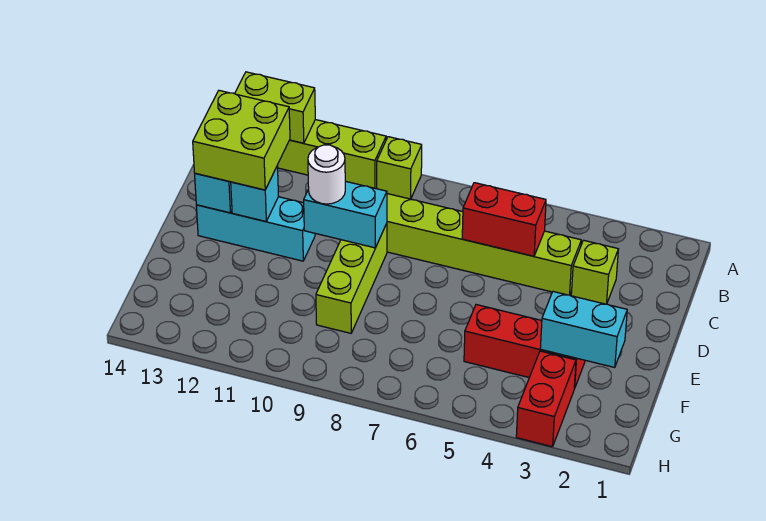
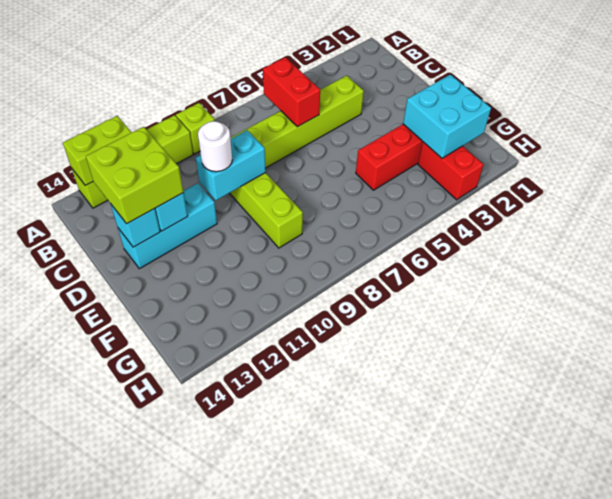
lime brick C3 level 1 -> none
red brick C5:C6 level 2 -> red brick B6:C6 level 2
cyan brick F2:F3 level 2 -> cyan brick F2:G3 level 2

